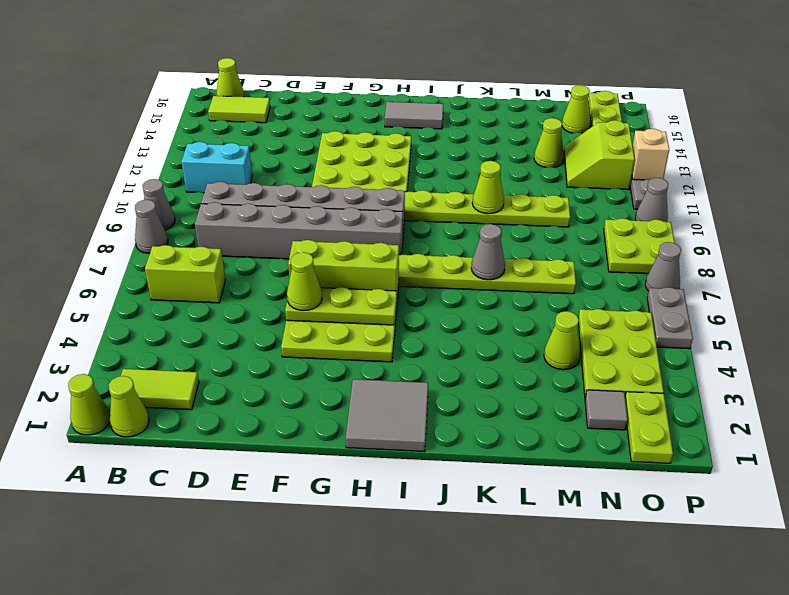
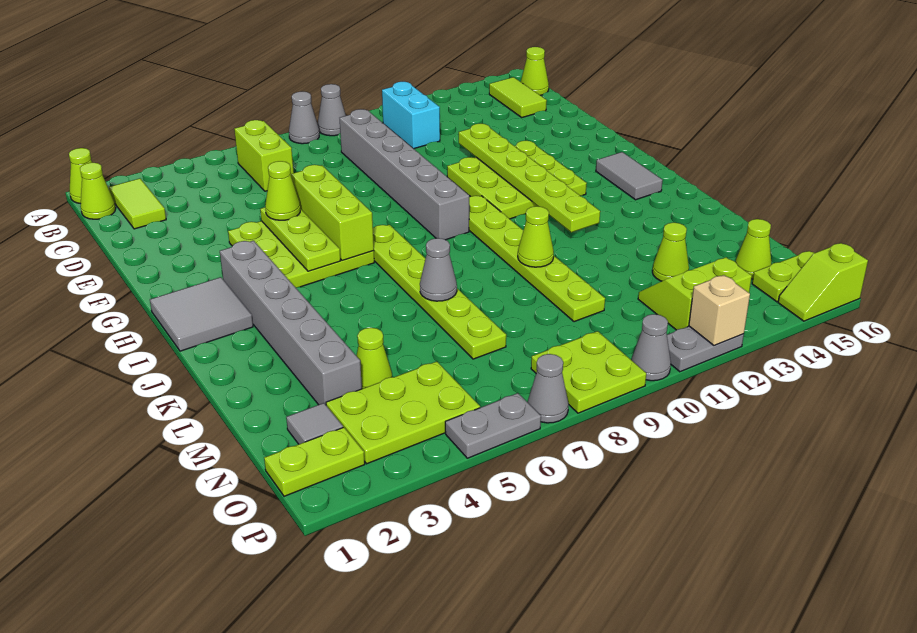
grey brick C8:H8 level 1 -> grey brick H3:M3 level 1
none -> lime plate E12:J12 level 2
none -> lime slope P15:P16 level 1 top 16

